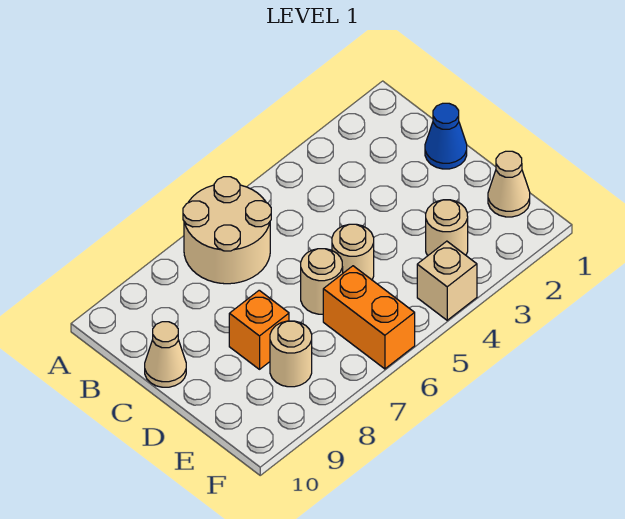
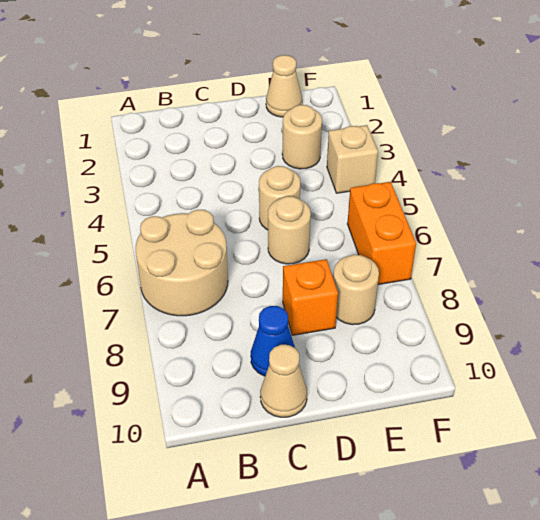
blue cone C1 level 1 -> blue cone C9 level 1
orange brick E6:F6 level 1 -> orange brick F6:F7 level 1

